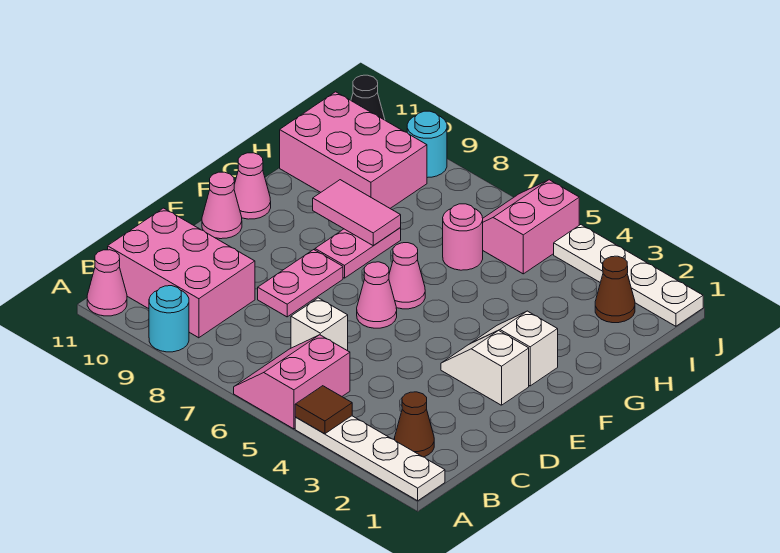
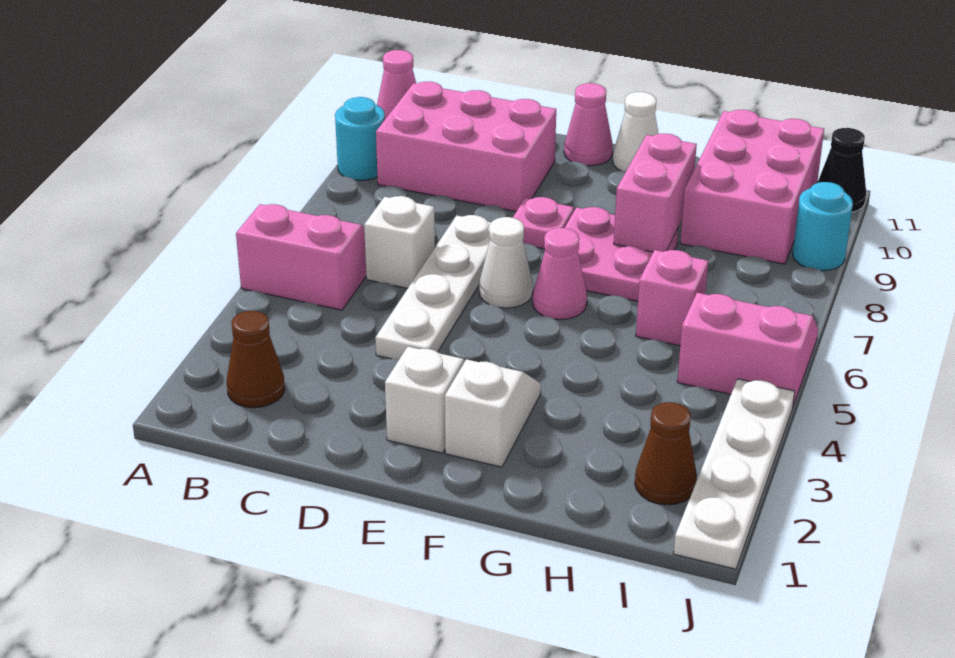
white plate A1:A4 level 1 -> white plate D4:D7 level 1
brown tile A4 level 2 -> none
pink brick B9:C11 level 1 -> pink brick B9:D10 level 1
pink plate D8:E8 level 1 -> pink plate E8 level 1
pink cone E6 level 1 -> white cone E6 level 1
pink plate F8:G8 level 1 -> pink plate F7:G8 level 1
pink cone F11 level 1 -> white cone F11 level 1
pink tile G8:G9 level 2 -> pink brick G8:G9 level 2
pink round brick H6 level 1 -> pink brick H6 level 1

